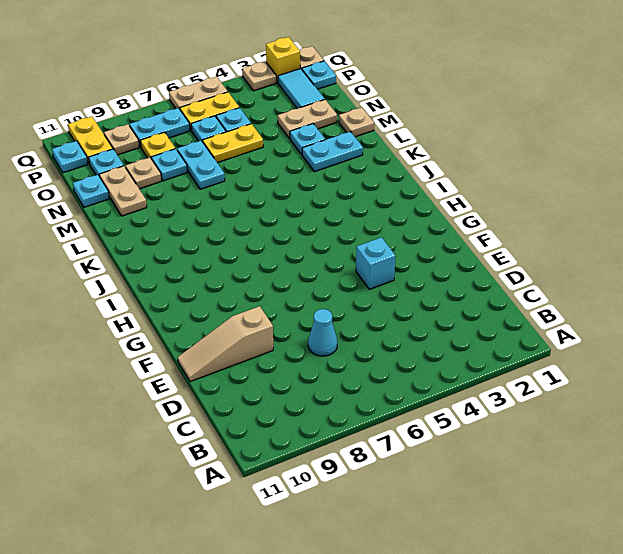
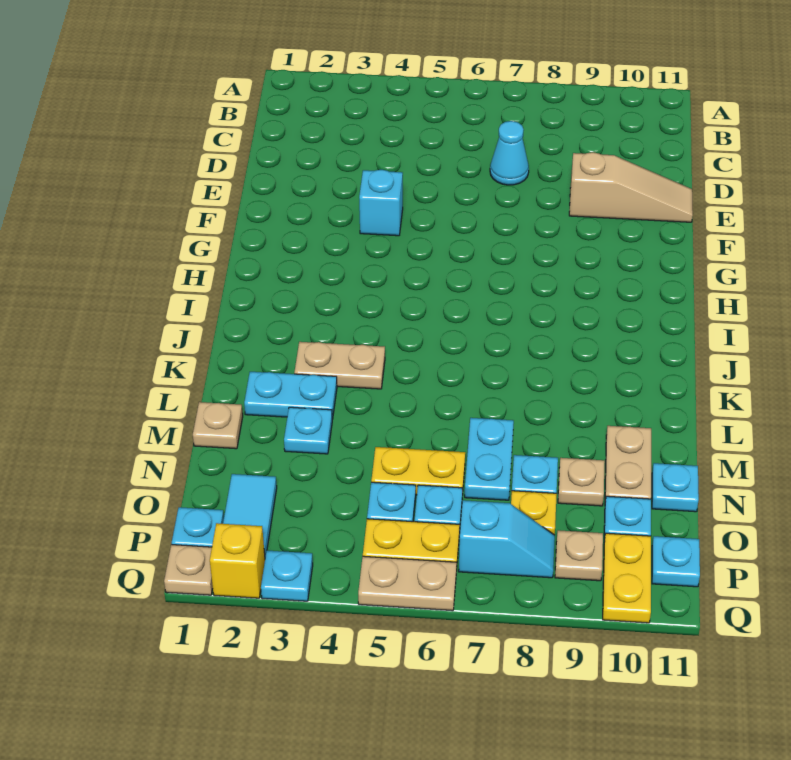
tan plate N2:N3 level 1 -> tan plate K3:K4 level 1
cyan plate P7:P8 level 1 -> cyan slope P7:P8 level 1 top 7
tan plate Q3 level 1 -> cyan plate Q3 level 1

